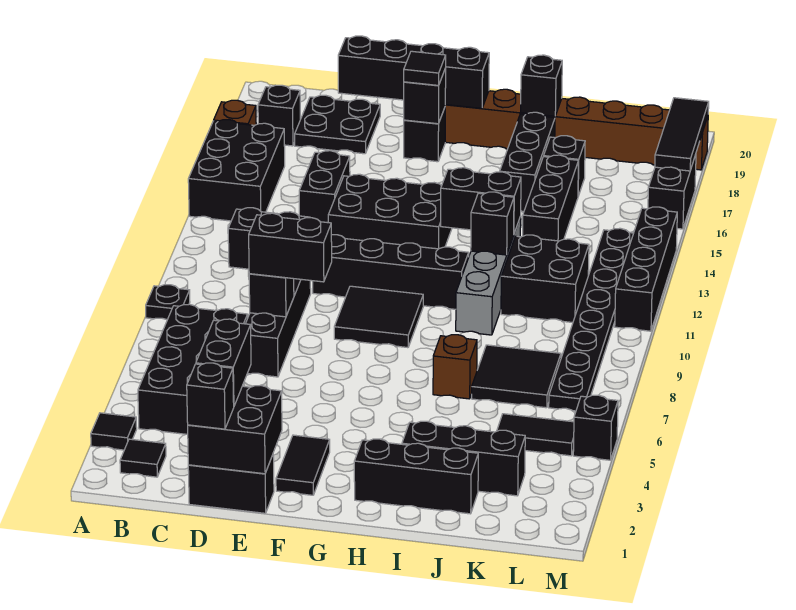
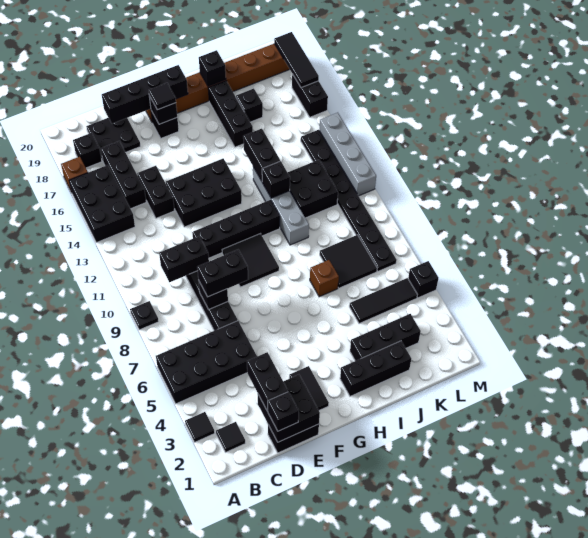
black brick B4:C7 level 1 -> black brick A5:D6 level 1
black brick H13:I13 level 2 -> black brick I13:I14 level 2
black brick J14:J16 level 1 -> black brick C15:C17 level 1
black tile K5:L5 level 1 -> black tile J5:L5 level 1
black brick M11:M14 level 1 -> grey brick M11:M14 level 1

